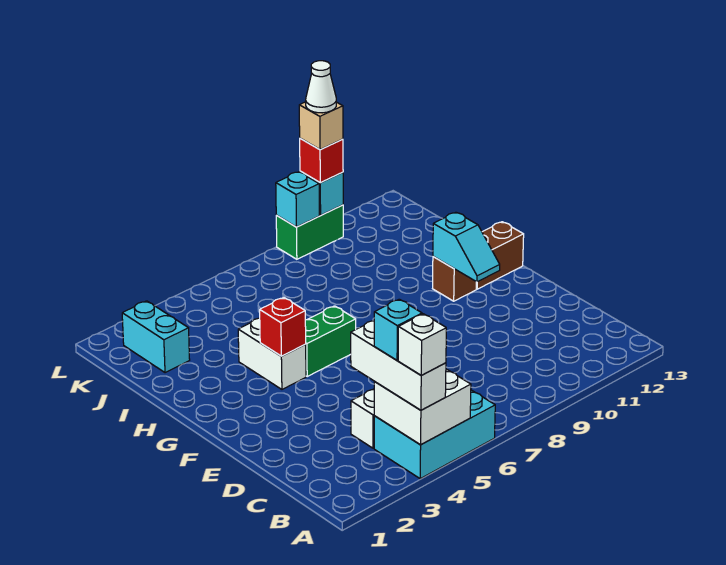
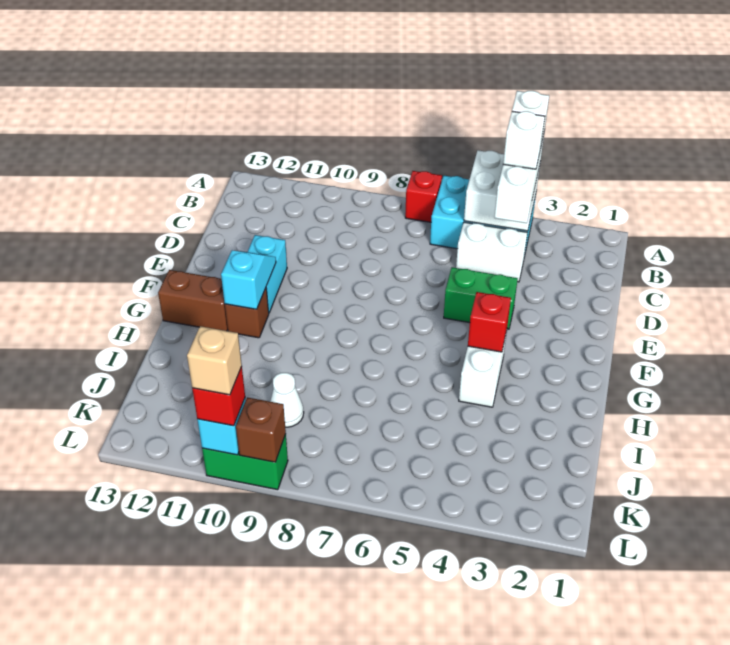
none -> red brick A7 level 1
cyan brick B4 level 4 -> white brick B4 level 4
green brick G5:G6 level 1 -> green brick E4:E5 level 1
cyan brick J2:K2 level 1 -> cyan brick E11:F11 level 1
cyan brick L9 level 2 -> brown brick L9 level 2
white cone L10 level 5 -> white cone J9 level 1

